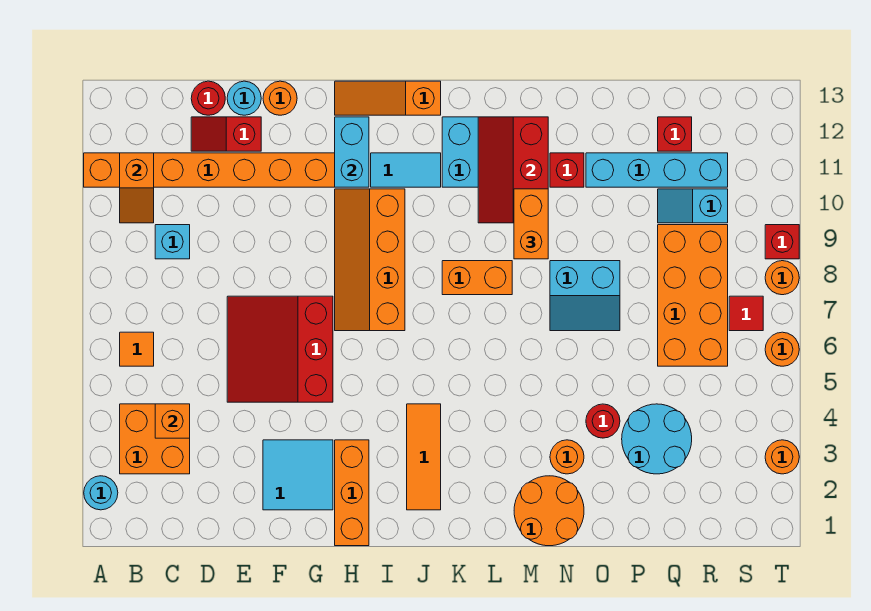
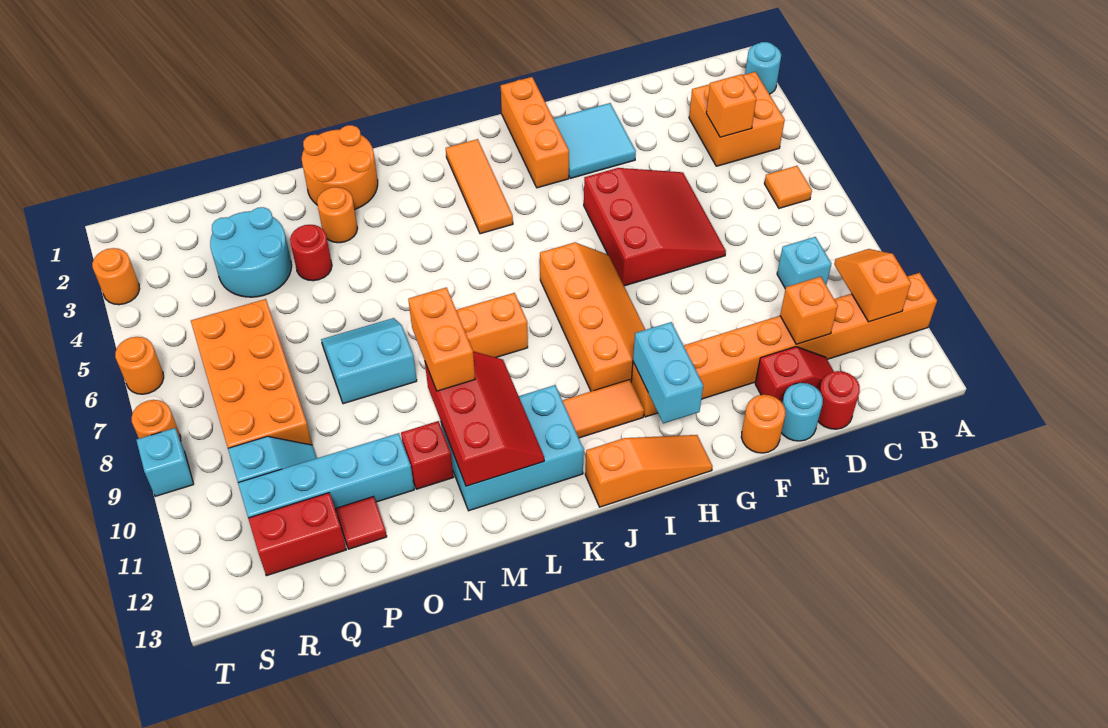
none -> orange brick D11 level 2
cyan tile I11:J11 level 1 -> orange tile I11:J11 level 1
red brick Q12 level 1 -> red brick Q12:R12 level 1
red tile S7 level 1 -> red tile P12 level 1
red brick T9 level 1 -> cyan brick T9 level 1

